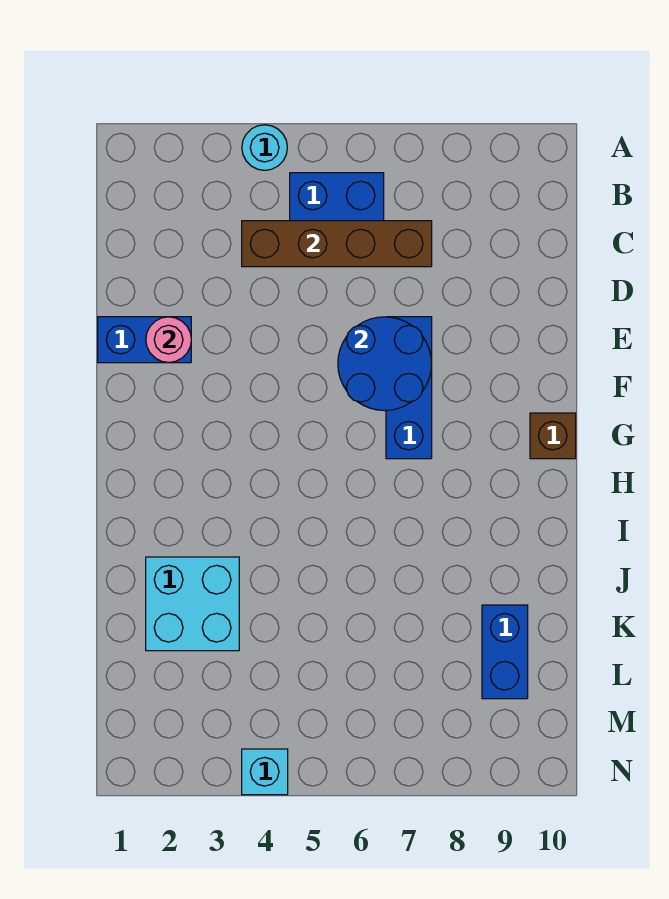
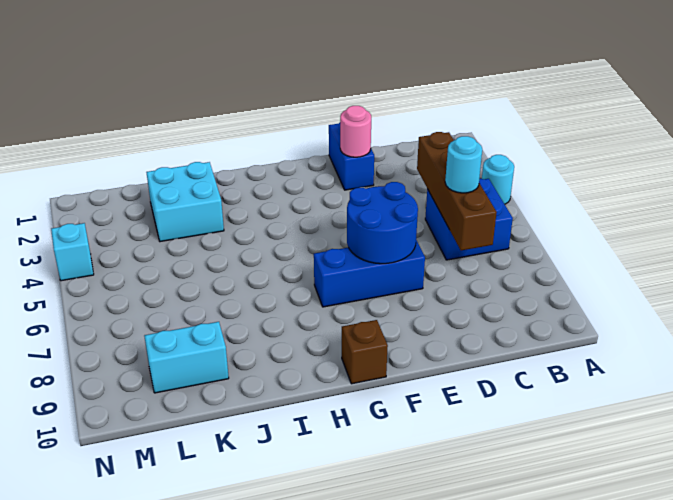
none -> cyan round brick C6 level 3
blue brick K9:L9 level 1 -> cyan brick K9:L9 level 1

